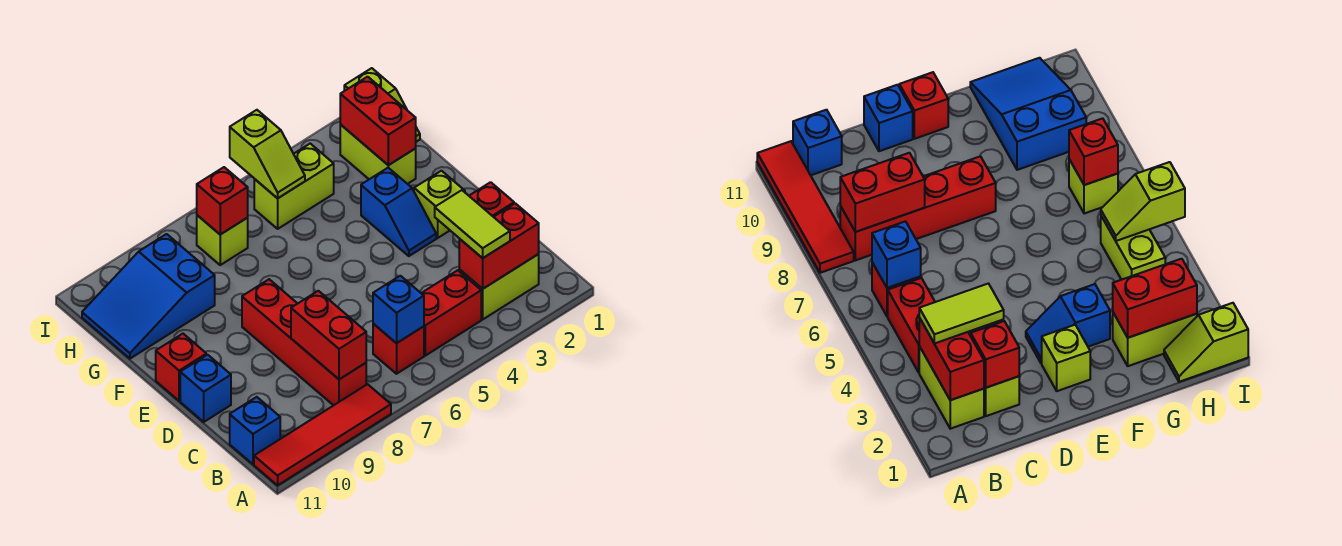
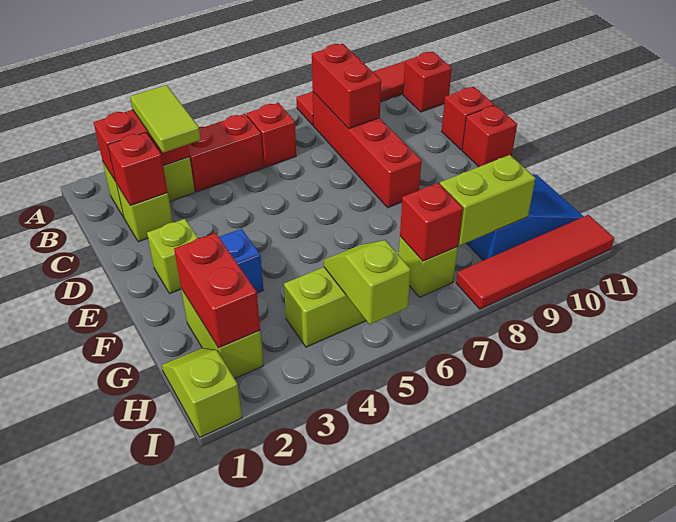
blue brick B6 level 2 -> none
blue brick B11 level 1 -> red brick B11 level 1
blue brick D11 level 1 -> red brick D11 level 1
none -> lime brick H8:H9 level 2
none -> red tile I8:I11 level 1

